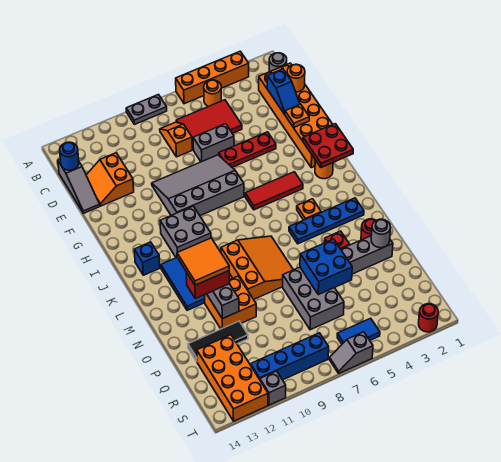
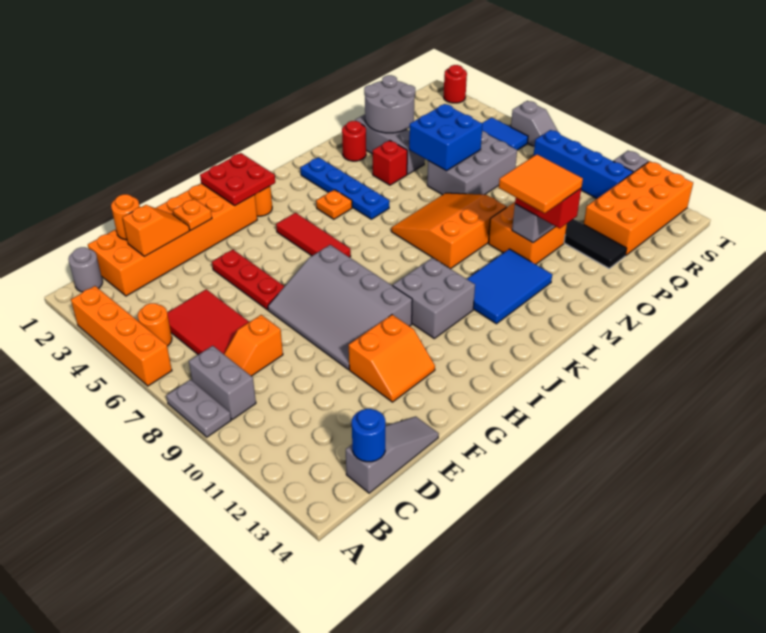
blue slope D2:E2 level 2 top D -> orange slope D2:E2 level 2 top D
orange slope D12:E13 level 1 top 12 -> orange slope F11:G12 level 1 top 11
grey brick E6:E7 level 1 -> grey brick B8:B9 level 1
blue brick J13 level 1 -> none
grey round brick O2 level 2 -> grey round brick O2:P3 level 2

